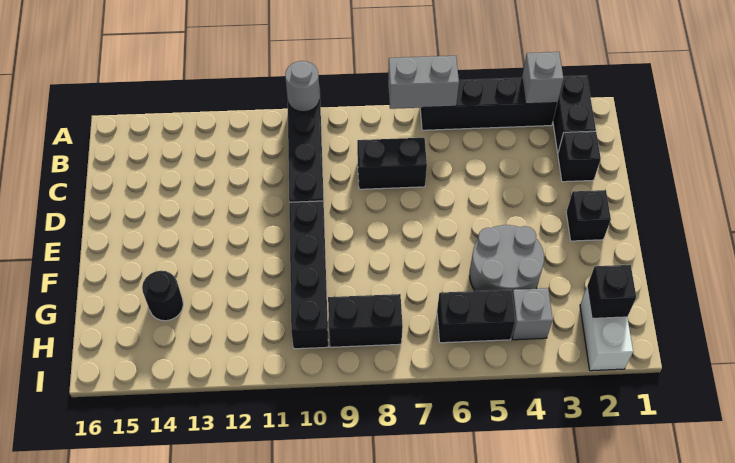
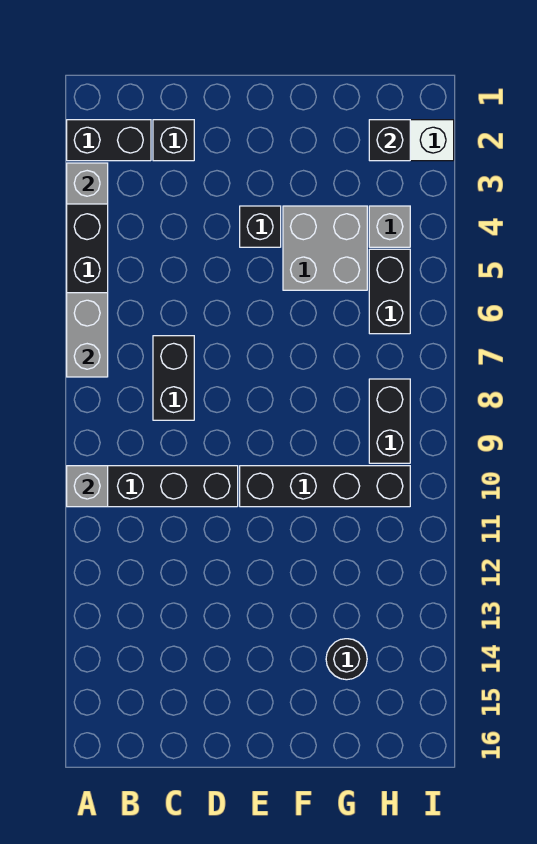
grey round brick A10 level 2 -> grey brick A10 level 2
black brick E2 level 1 -> black brick E4 level 1
grey round brick F4:G5 level 1 -> grey brick F4:G5 level 1

